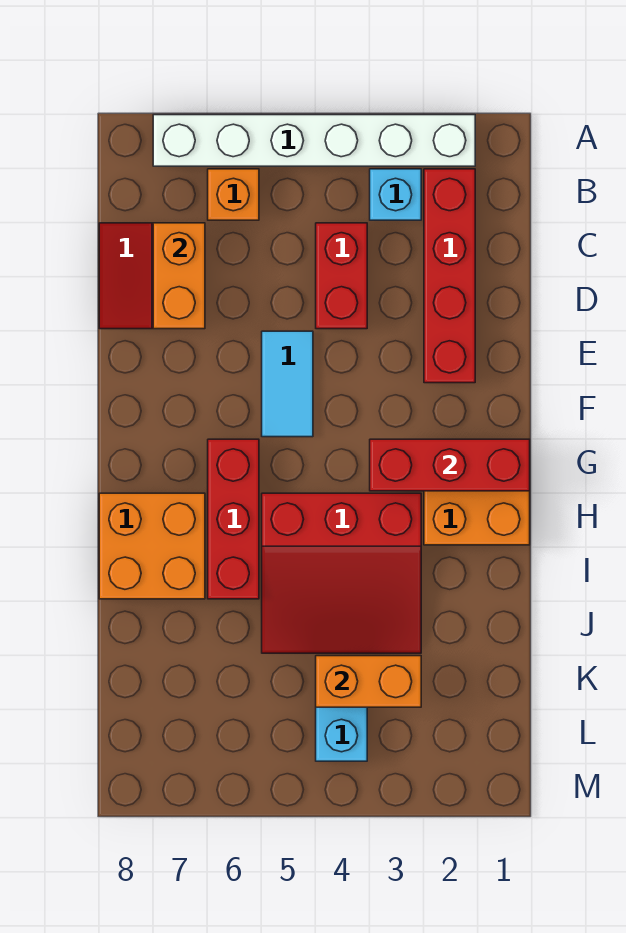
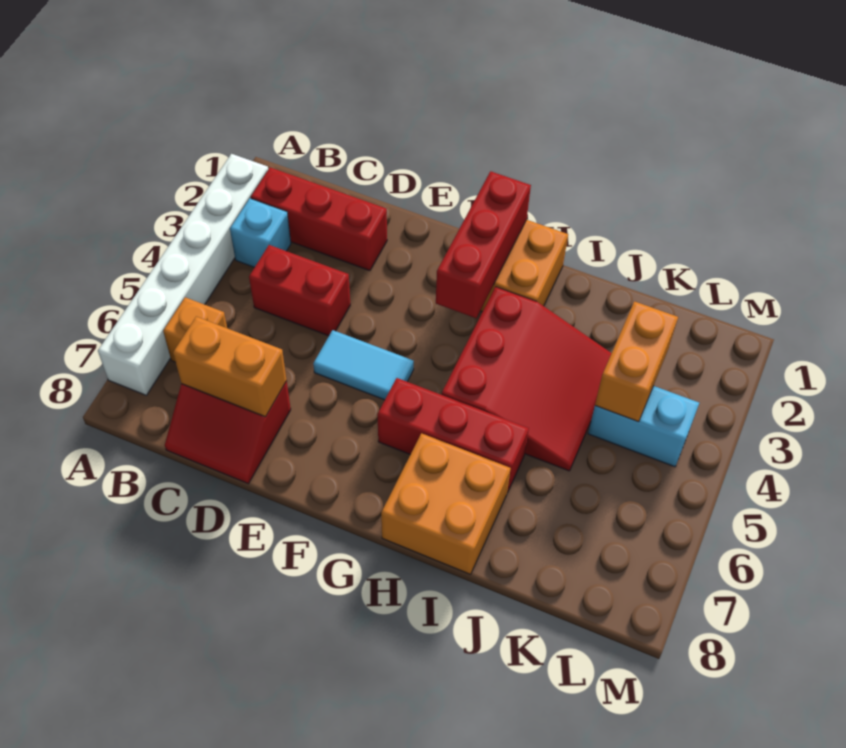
red brick B2:E2 level 1 -> red brick B2:D2 level 1

